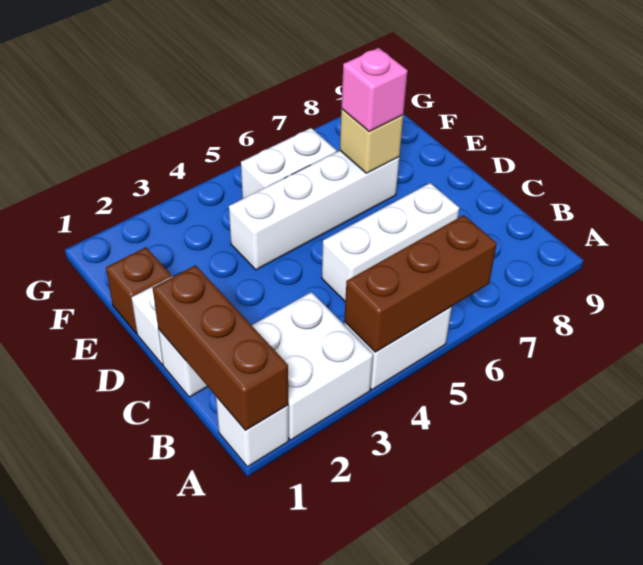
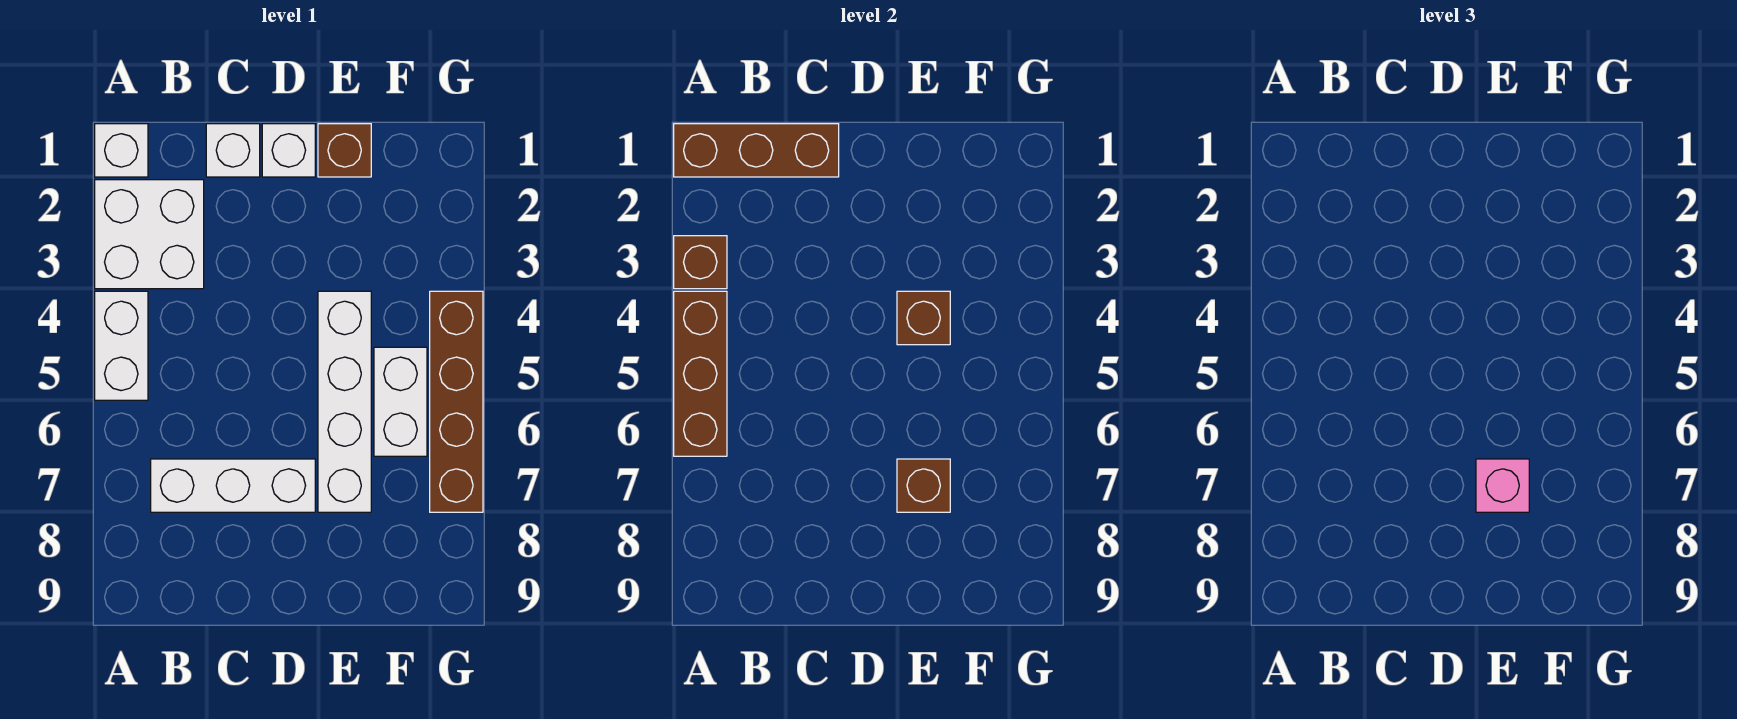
none -> brown brick A3 level 2
white brick C5:C7 level 1 -> white brick B7:D7 level 1
none -> brown brick E4 level 2
tan brick E7 level 2 -> brown brick E7 level 2
none -> brown brick G4:G7 level 1

